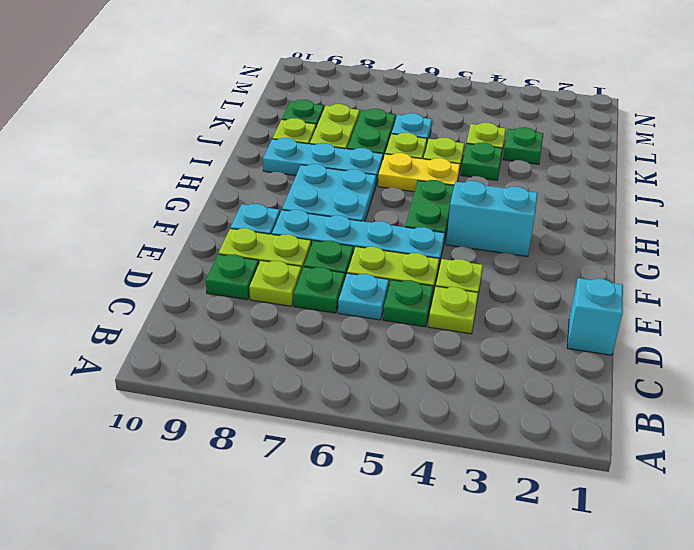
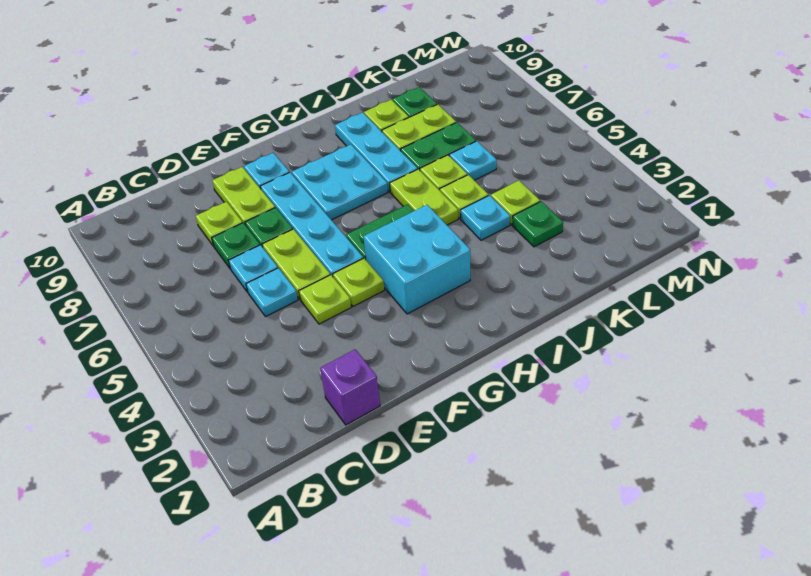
cyan brick D1 level 1 -> purple brick D1 level 1
lime plate D4 level 1 -> lime plate F4 level 1
green plate D5 level 1 -> cyan plate D5 level 1
green plate D9 level 1 -> none
cyan brick G3:G4 level 1 -> cyan brick G3:H4 level 1
yellow plate I5:I6 level 1 -> lime plate I5:I6 level 1
green plate J4 level 1 -> cyan plate J4 level 1

